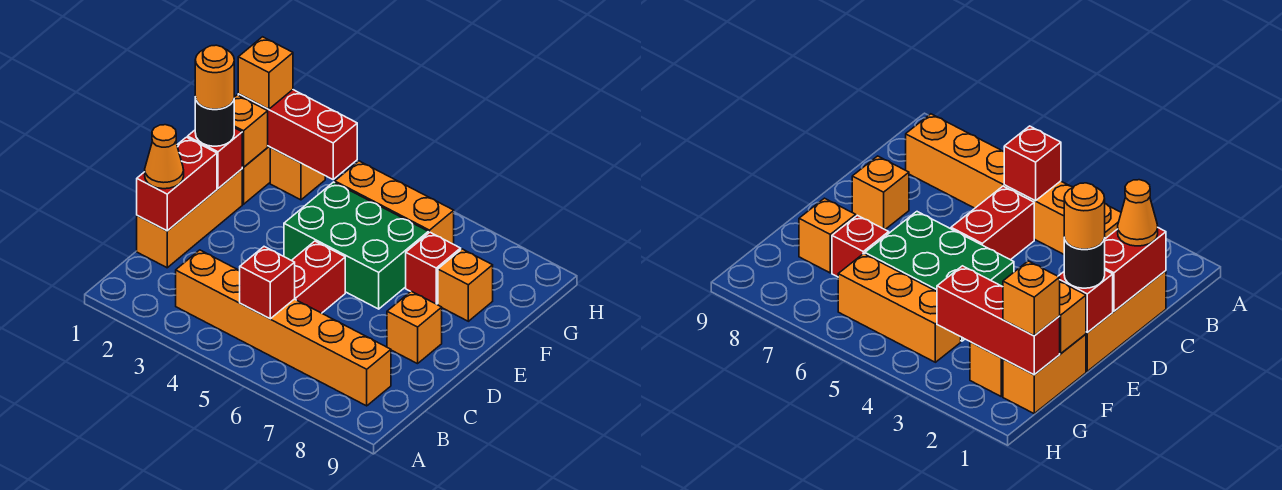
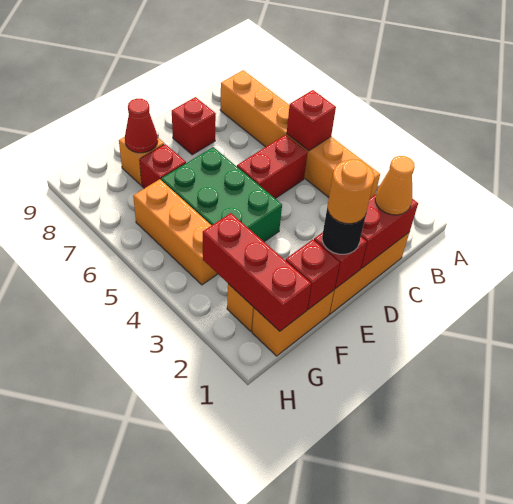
orange brick D8 level 1 -> red brick D8 level 1
orange brick F1 level 2 -> red brick F1 level 2
none -> red cone F8 level 2
orange brick G1 level 3 -> none

